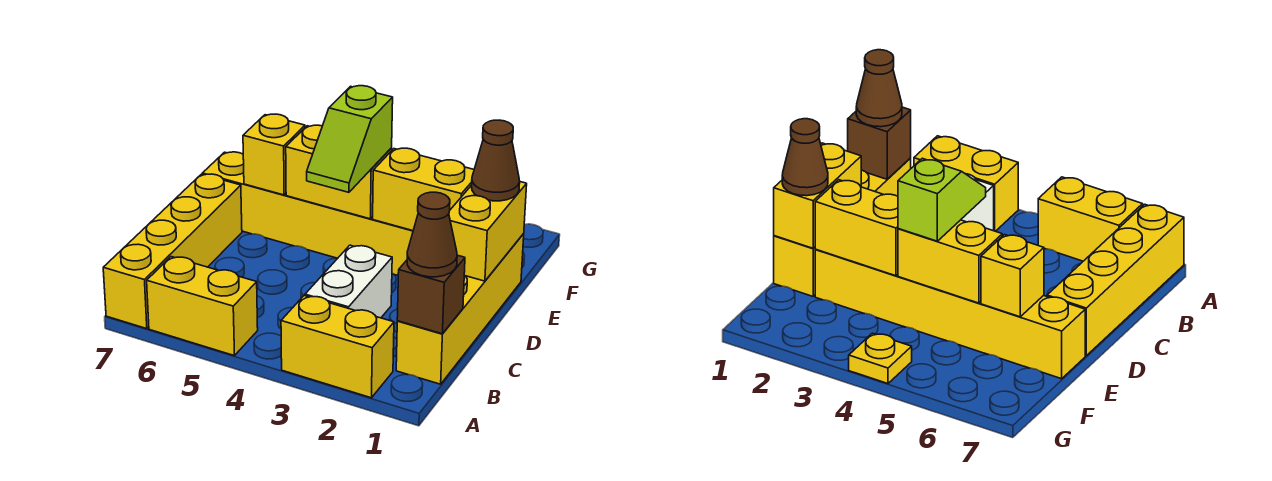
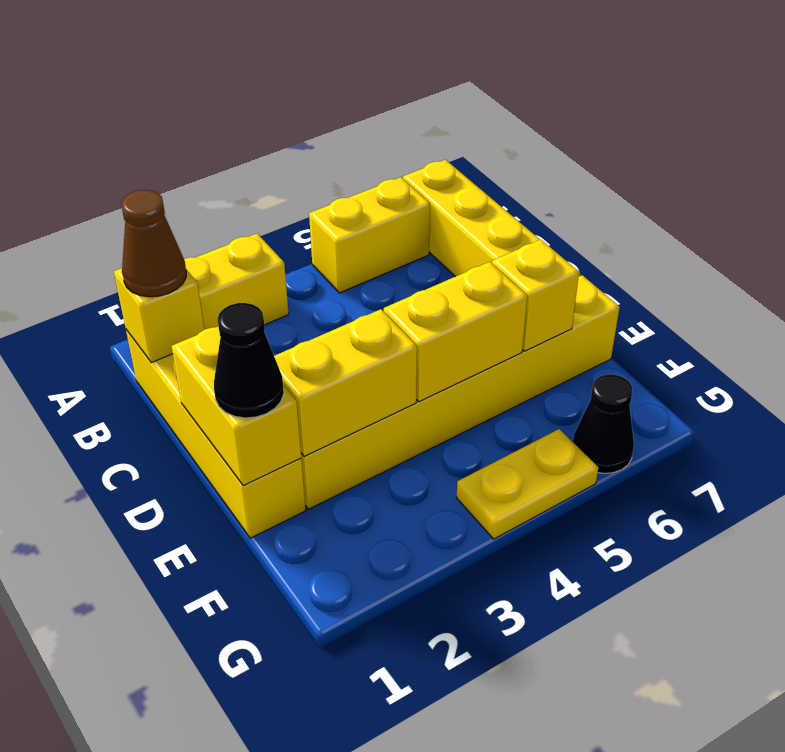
brown brick B1 level 2 -> yellow brick B1 level 2
white brick B3:C3 level 1 -> none
lime slope D4:E4 level 3 top E -> none
brown cone E1 level 3 -> black cone E1 level 3
yellow plate G4 level 1 -> yellow plate G4:G5 level 1
none -> black cone G6 level 1

